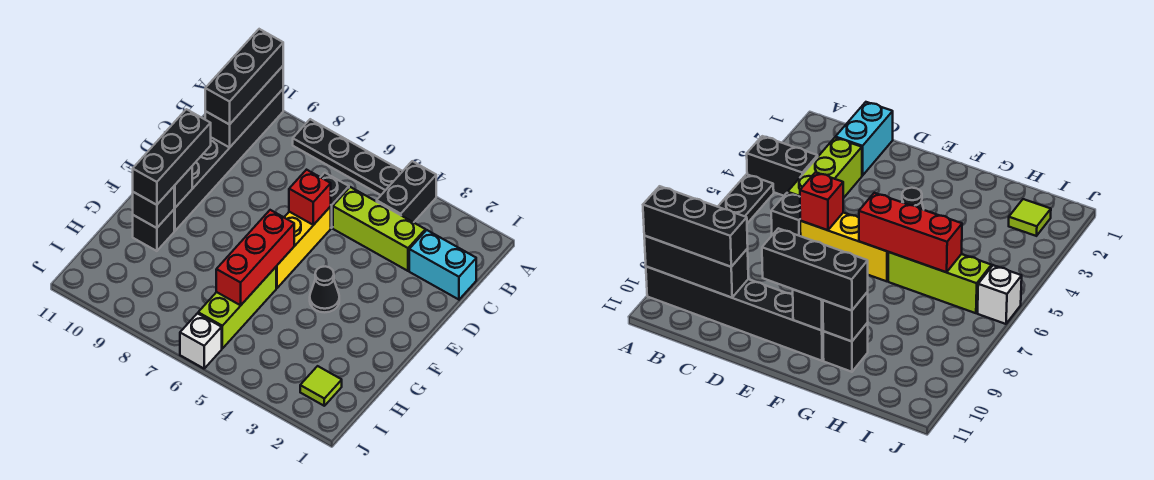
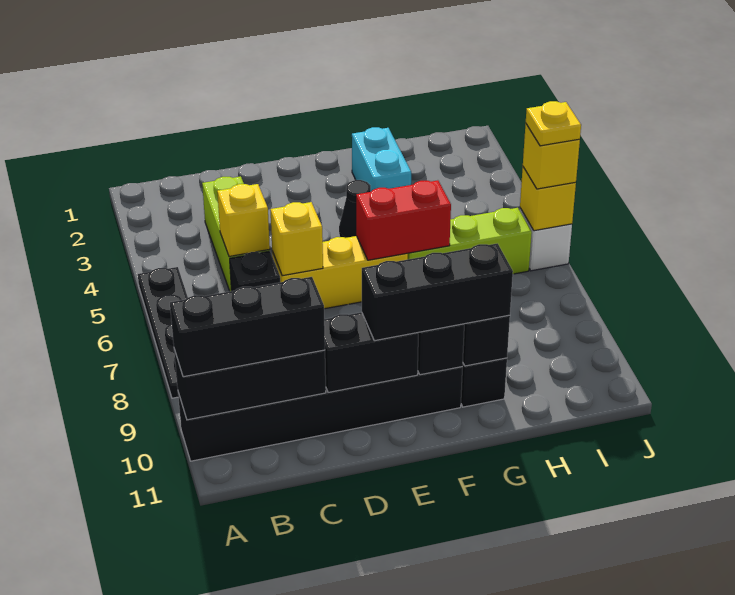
black brick A4:B4 level 1 -> black brick D10:E10 level 2
cyan brick C1:C2 level 1 -> cyan brick G2:G3 level 1
none -> yellow brick C5 level 2
red brick D6 level 2 -> yellow brick D6 level 2
red brick F6:H6 level 2 -> red brick F6:G6 level 2
lime tile I2 level 1 -> none
none -> yellow brick J6 level 2
none -> yellow brick J6 level 3
none -> yellow plate J6 level 4

